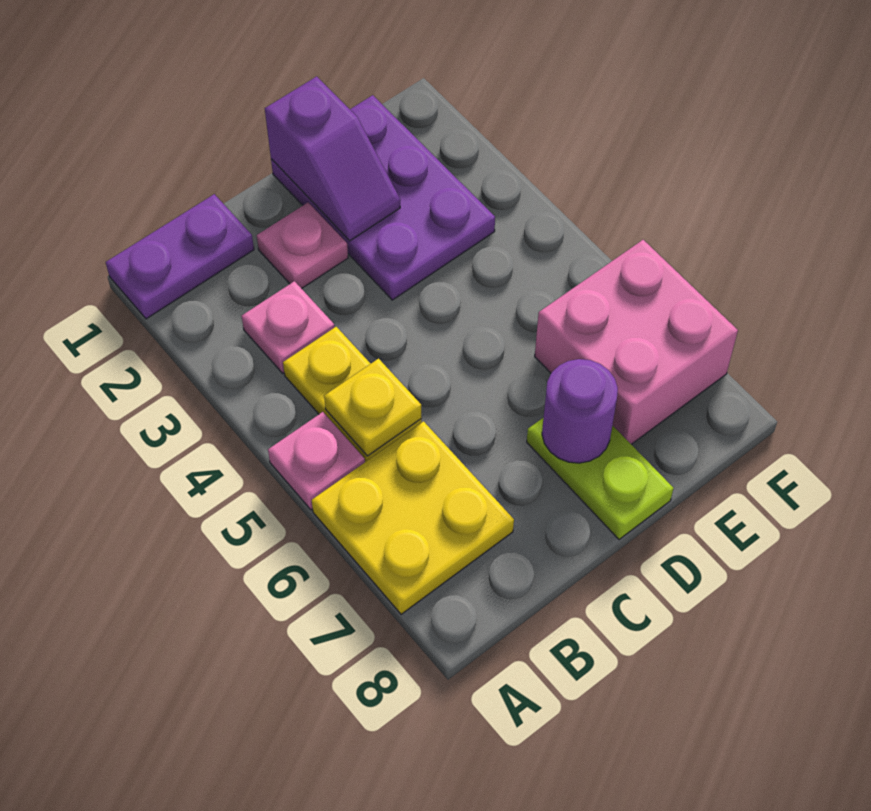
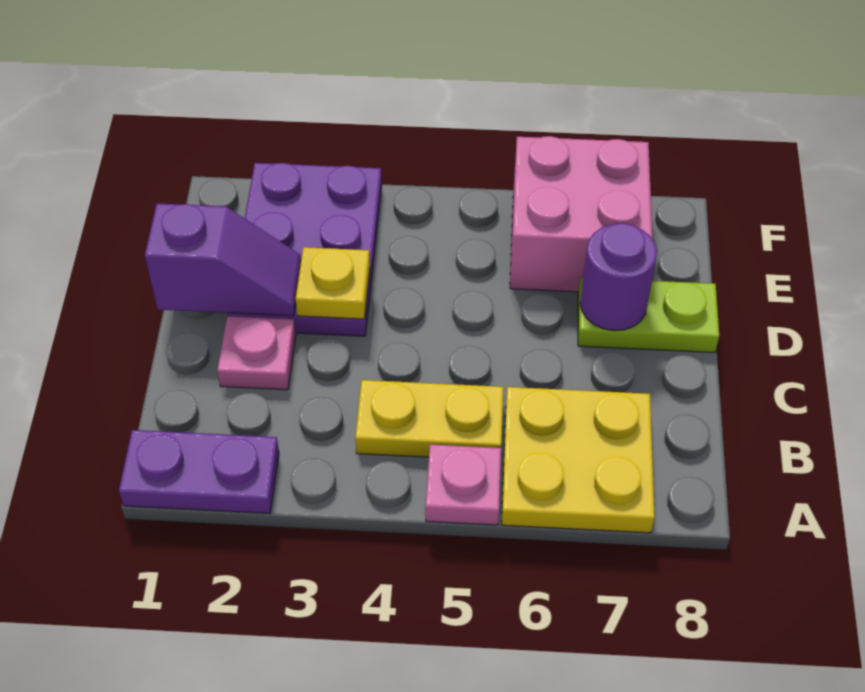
purple plate A1:B1 level 1 -> purple plate A1:A2 level 1
pink plate B3 level 1 -> none
yellow plate B5 level 2 -> yellow plate D3 level 2
purple plate D1:E3 level 1 -> purple plate D2:F3 level 1

